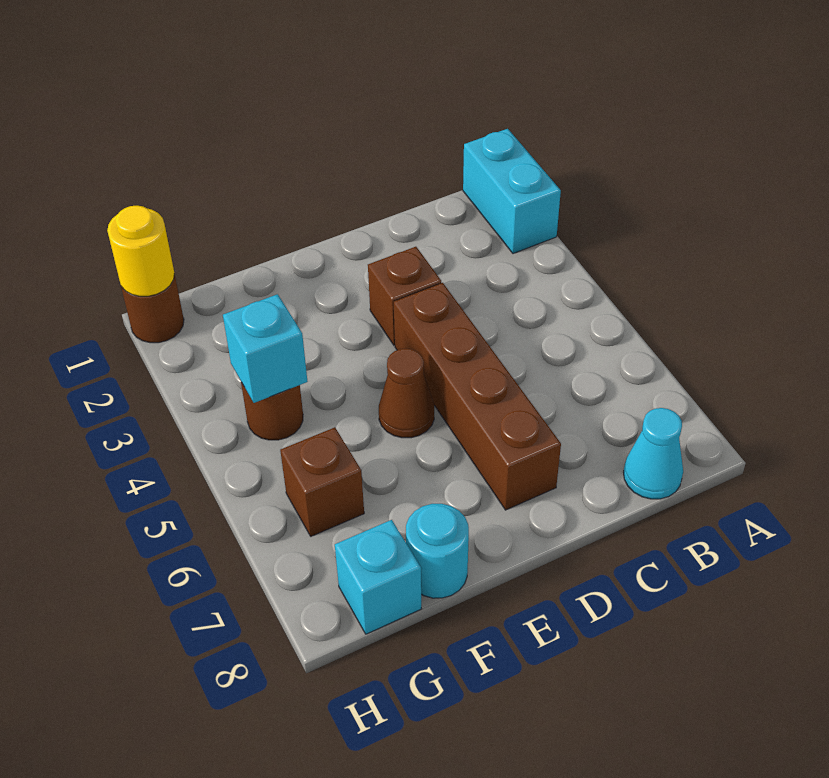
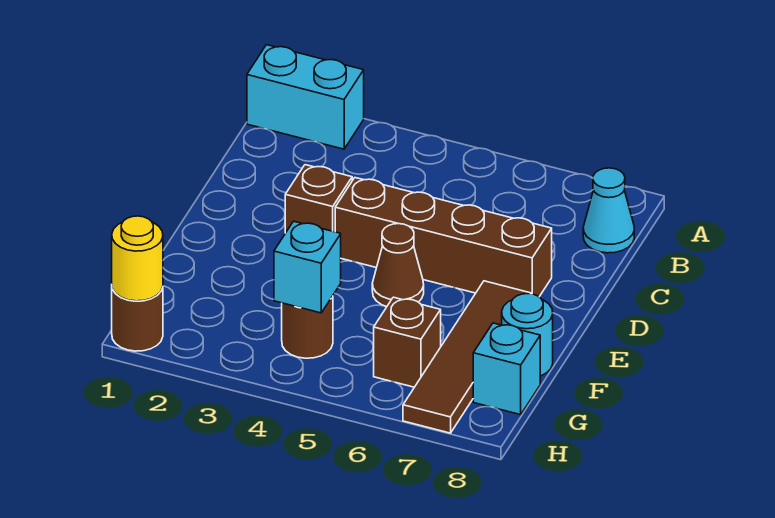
none -> brown tile E7:H7 level 1

